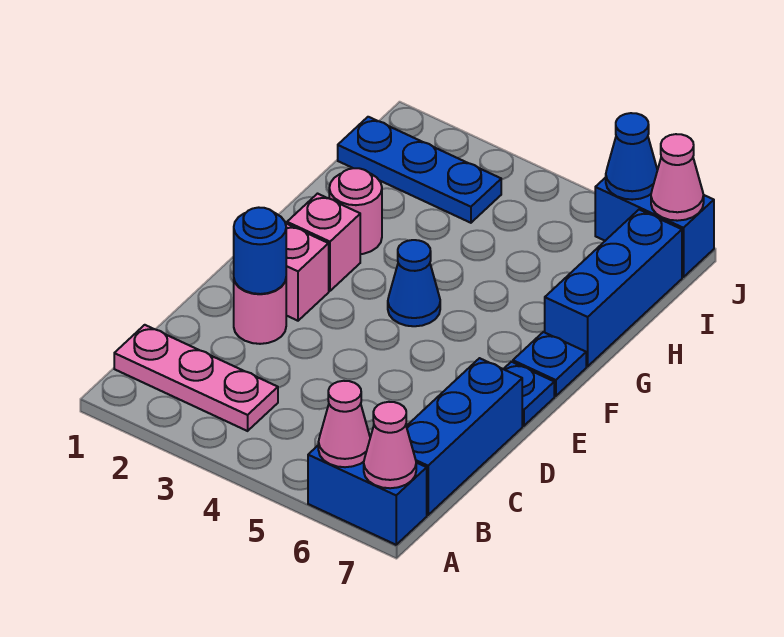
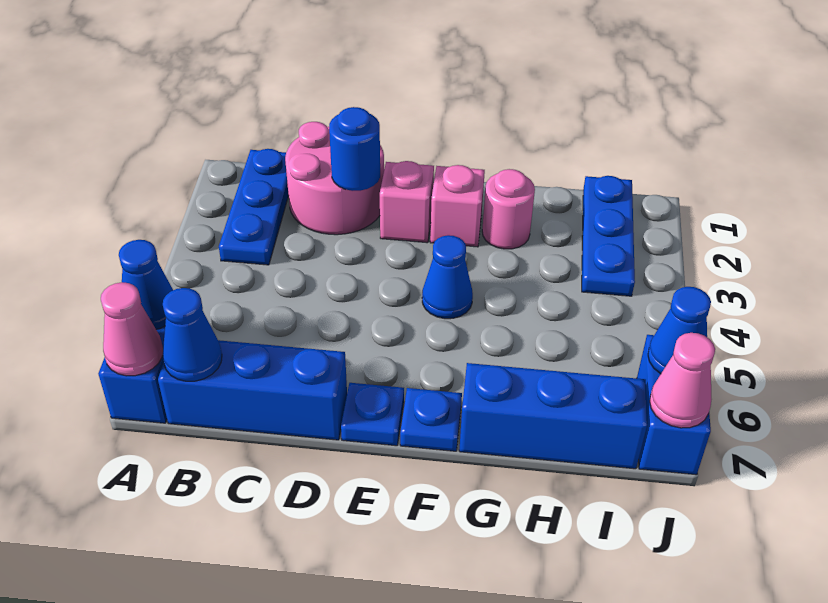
pink cone A6 level 2 -> blue cone A6 level 2
pink plate B1:B3 level 1 -> blue plate B1:B3 level 1
none -> blue cone B7 level 2
pink round brick D2 level 1 -> pink round brick C1:D2 level 1

